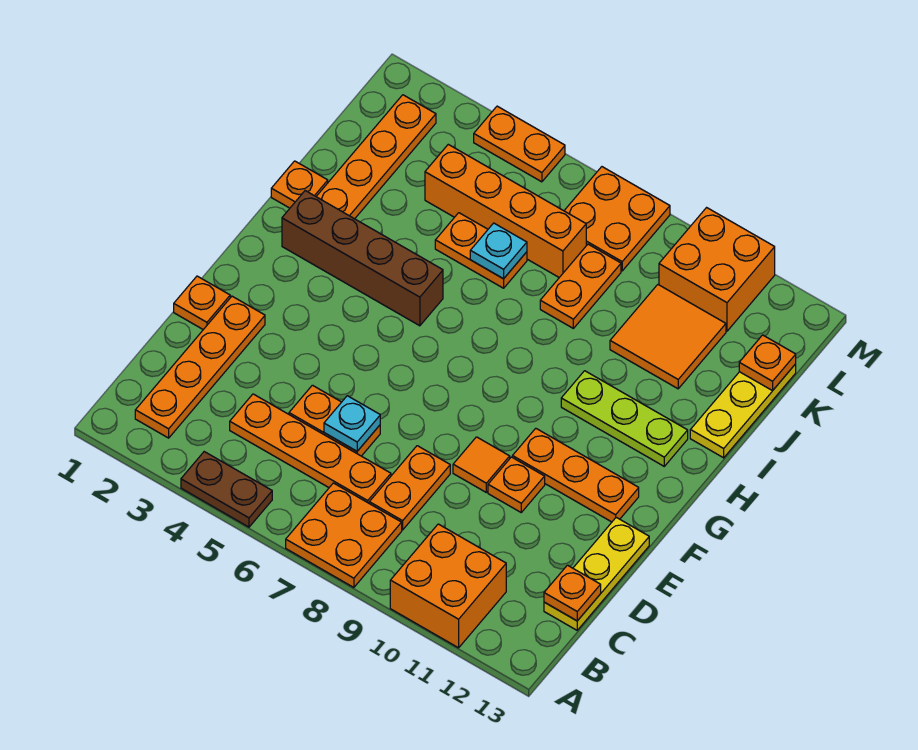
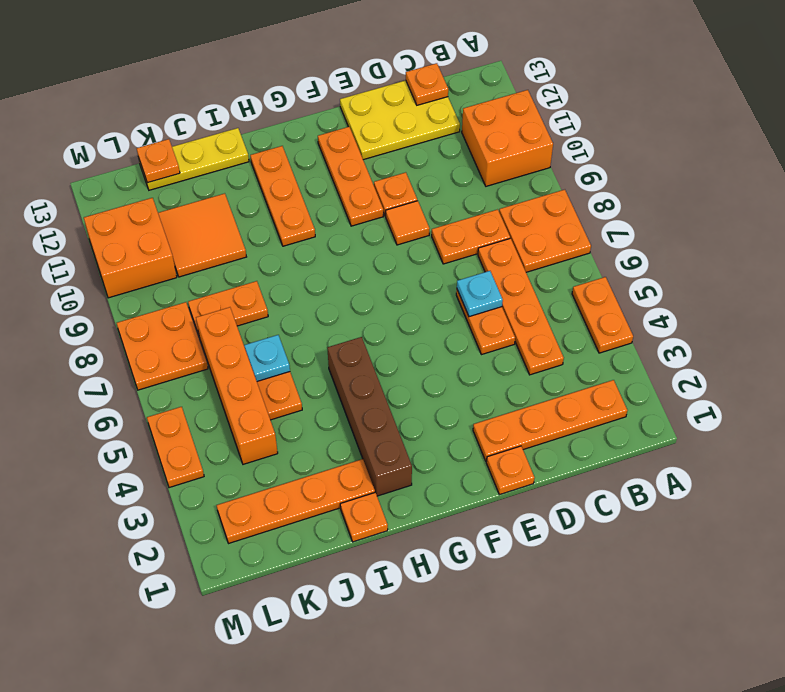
brown plate A4:A5 level 1 -> orange plate A4:A5 level 1
yellow plate C13:E13 level 1 -> yellow plate C12:E13 level 1
lime plate H10:H12 level 1 -> orange plate H10:H12 level 1

